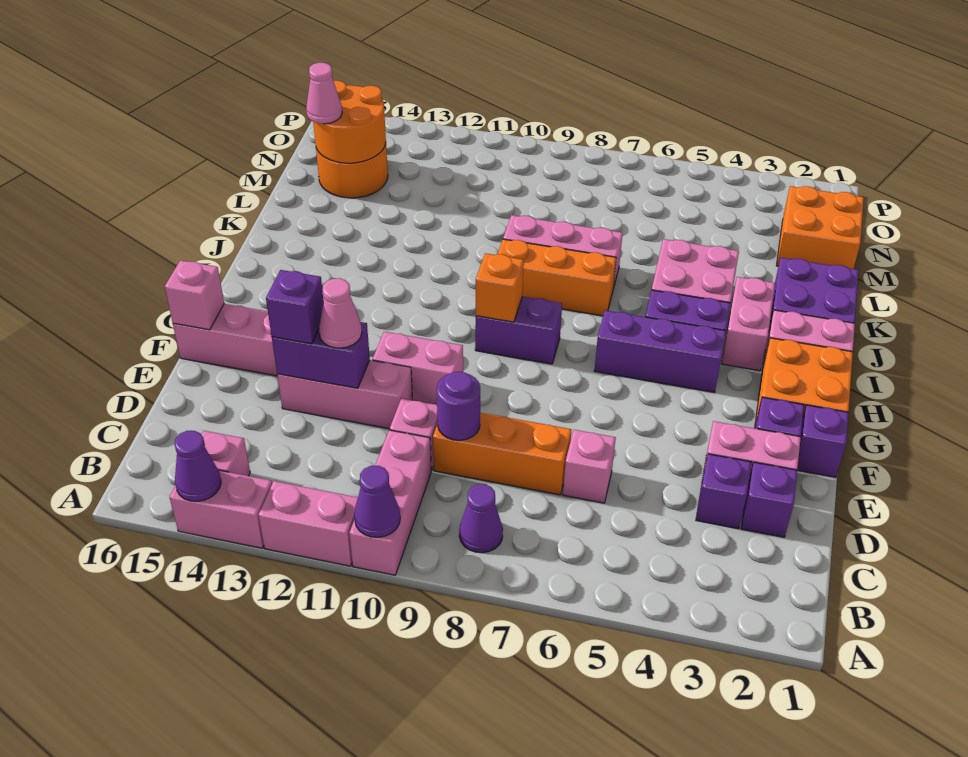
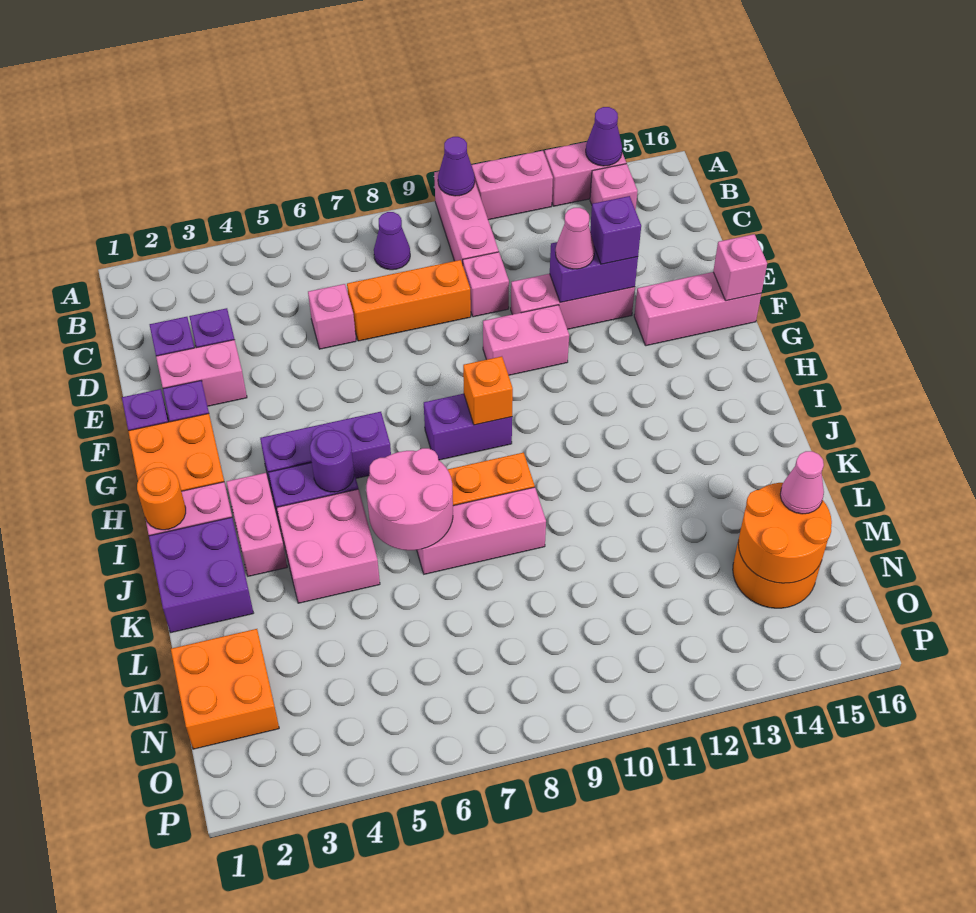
purple round brick D9 level 2 -> purple round brick I5 level 2
none -> orange round brick I1 level 2
none -> pink round brick J6:K7 level 2

